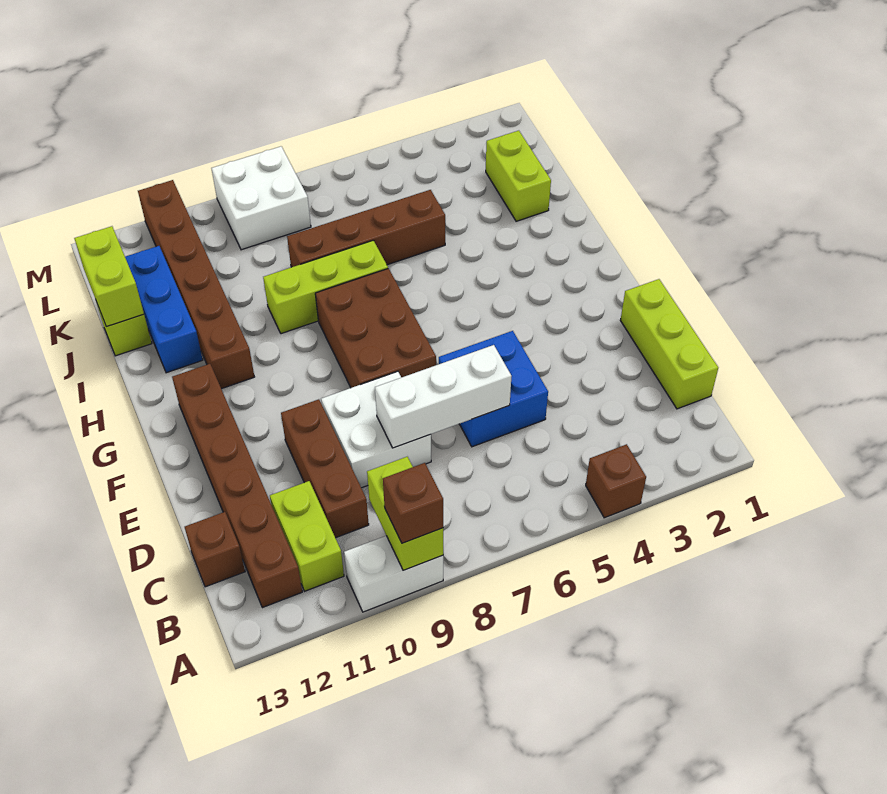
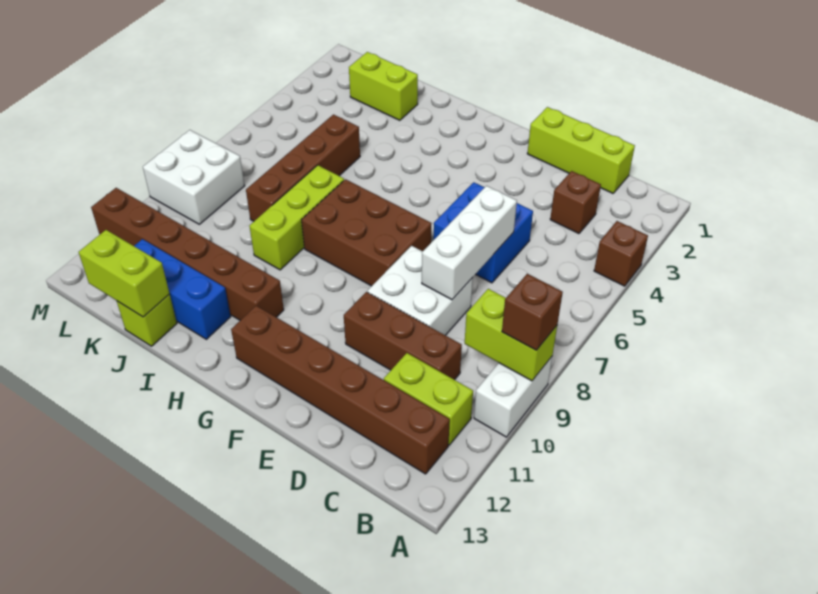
brown brick C13 level 1 -> brown brick C3 level 1

